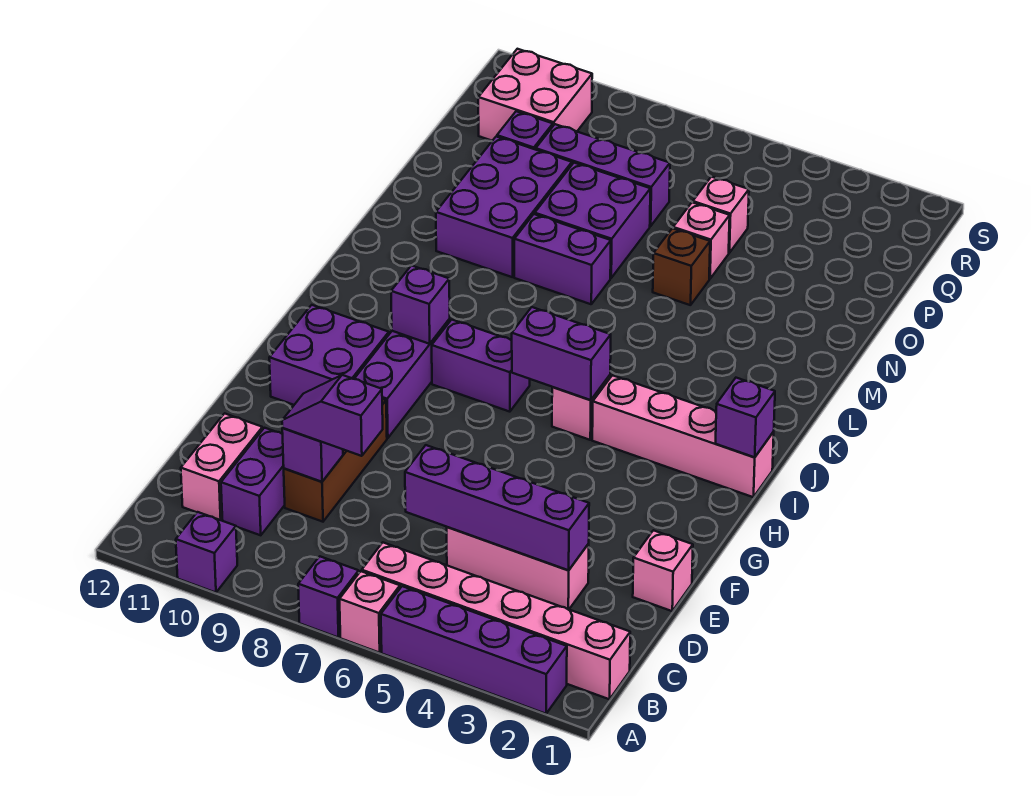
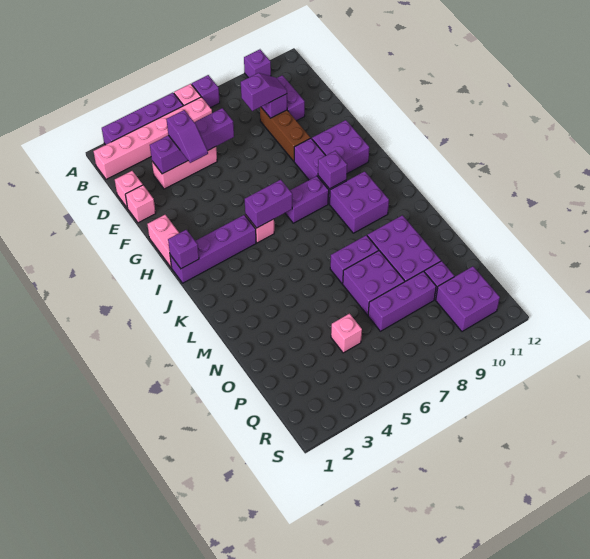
pink brick C11:D11 level 1 -> pink brick G1:H1 level 1
none -> purple slope D4:E4 level 3 top D
pink brick I1:I4 level 1 -> purple brick I1:I4 level 1
none -> purple brick J9:K10 level 1
brown brick N5 level 1 -> none
pink brick O5 level 1 -> pink brick D1 level 1
pink brick Q10:R11 level 1 -> purple brick Q10:R11 level 1

